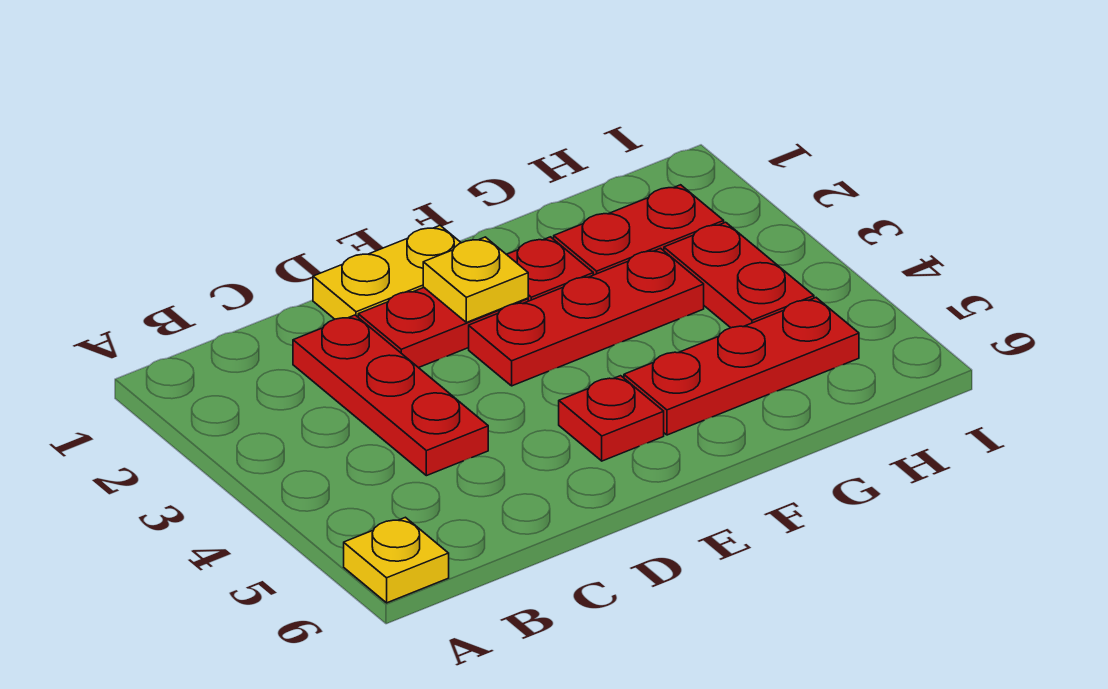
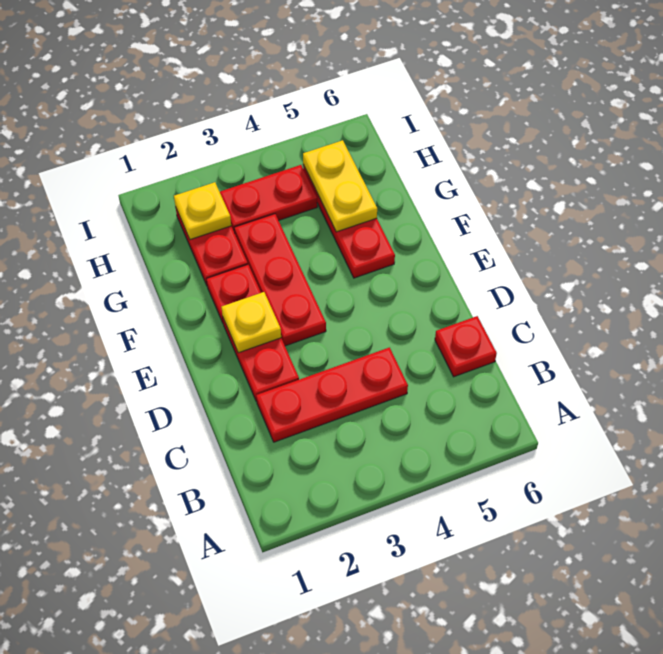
yellow plate A6 level 1 -> yellow plate H2 level 2
yellow plate D1:E1 level 1 -> yellow plate G5:H5 level 2
red plate E5 level 1 -> red plate C6 level 1

